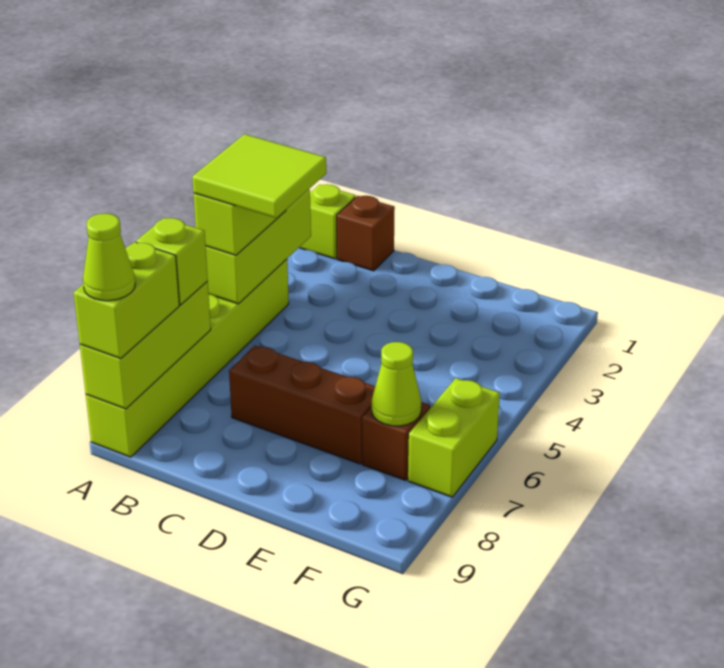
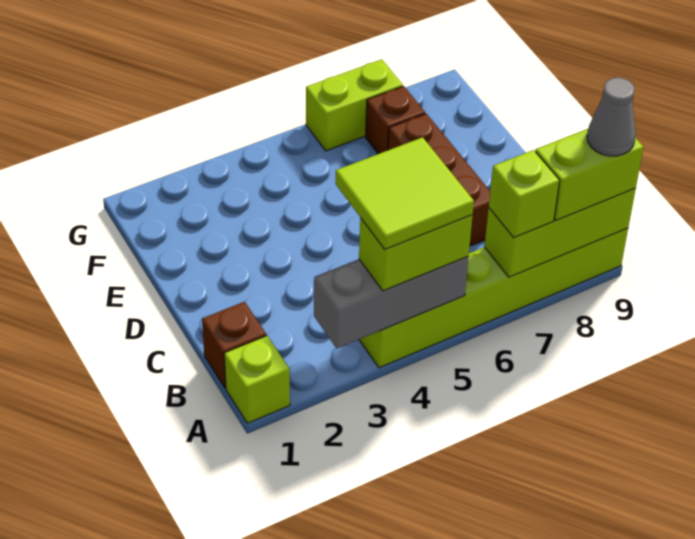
lime brick A3:A5 level 2 -> grey brick A3:A5 level 2
lime cone A9 level 4 -> grey cone A9 level 4
lime cone F7 level 2 -> none

